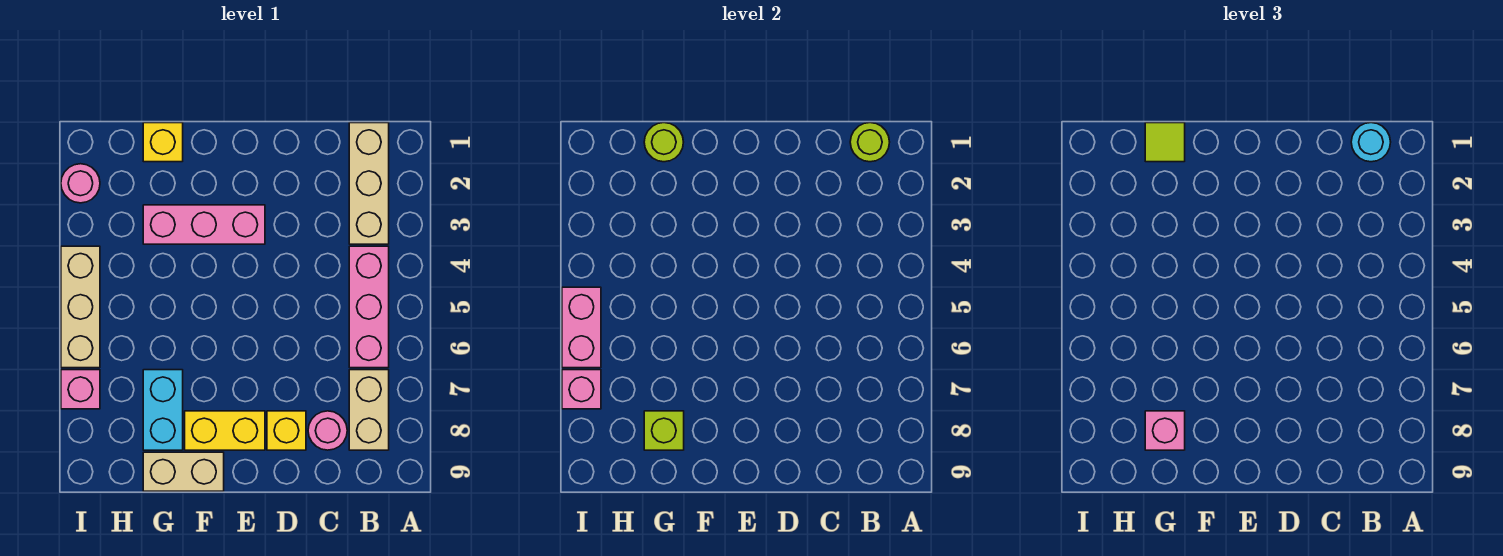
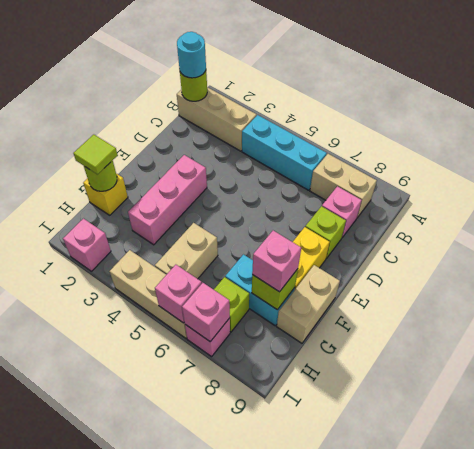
pink brick B4:B6 level 1 -> cyan brick B4:B6 level 1
pink round brick C8 level 1 -> pink brick C8 level 1
yellow brick D8 level 1 -> lime brick D8 level 1
none -> tan brick G5:H5 level 1
none -> lime brick H7 level 1
pink round brick I2 level 1 -> pink brick I2 level 1
pink brick I5:I6 level 2 -> pink brick I6 level 2

